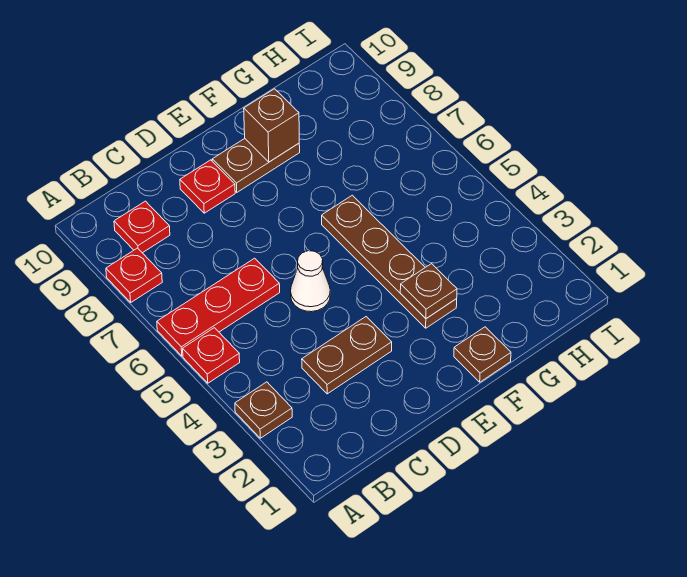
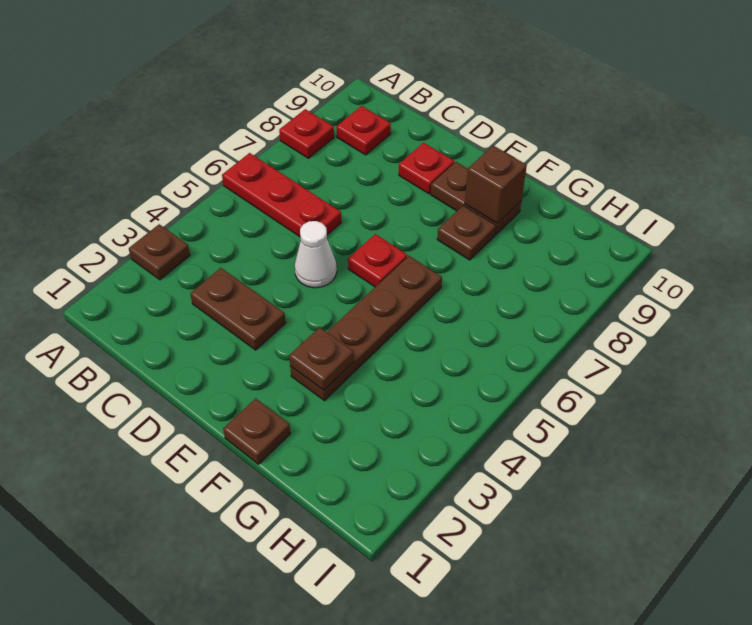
red plate A5 level 1 -> red plate E6 level 1
none -> brown plate F8 level 1

